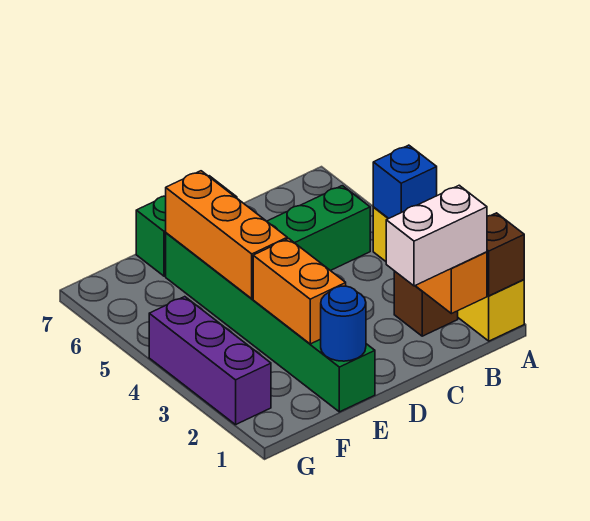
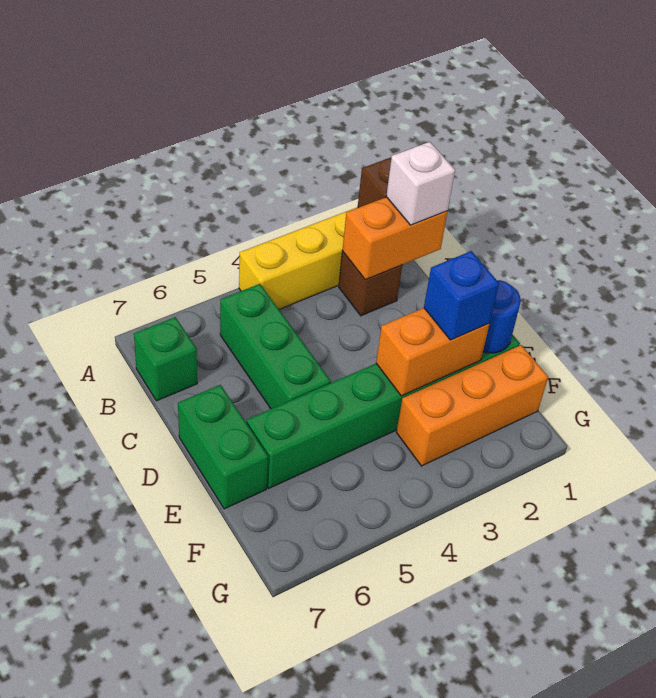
blue brick A4 level 2 -> blue brick E2 level 3
white brick B1:C1 level 3 -> white brick B1 level 3
none -> green brick B7 level 1
orange brick E4:E6 level 2 -> orange brick F1:F3 level 1
purple brick G2:G4 level 1 -> none

